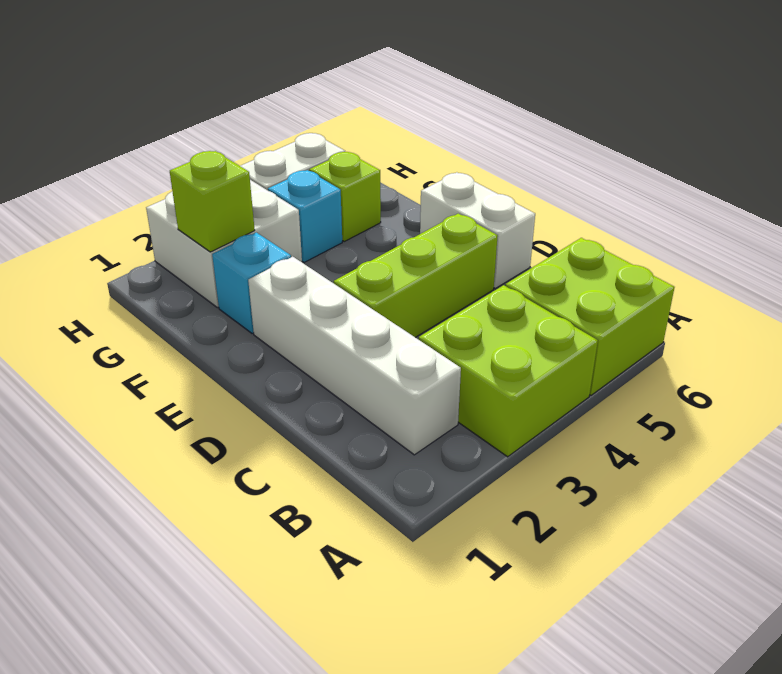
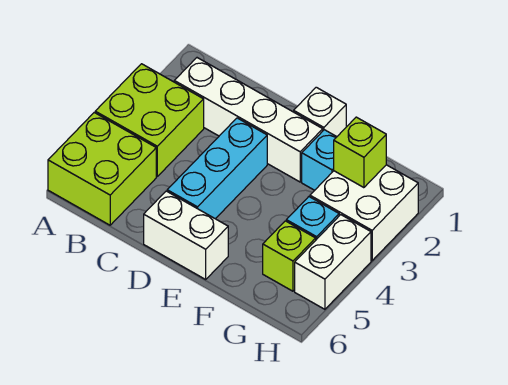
lime brick D3:D5 level 1 -> cyan brick D3:D5 level 1
none -> white brick E1 level 1

